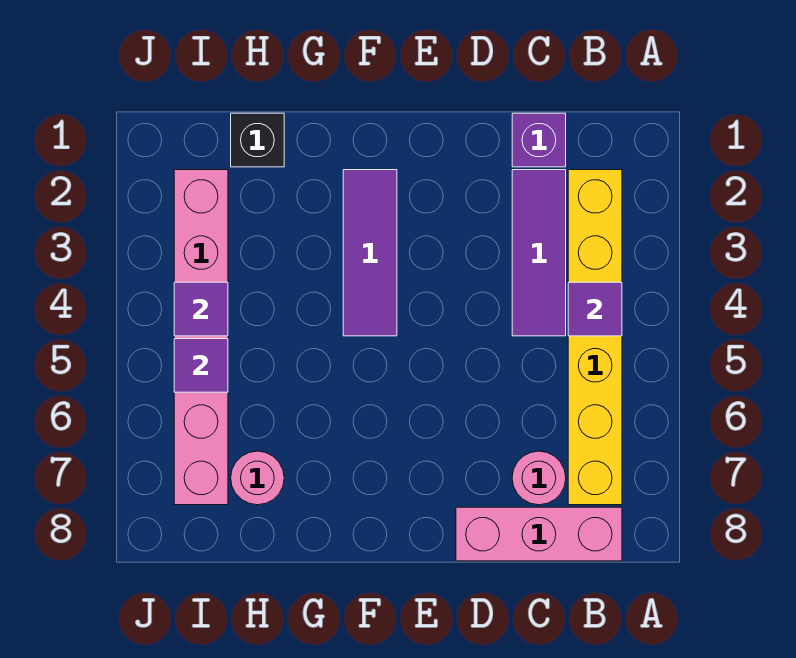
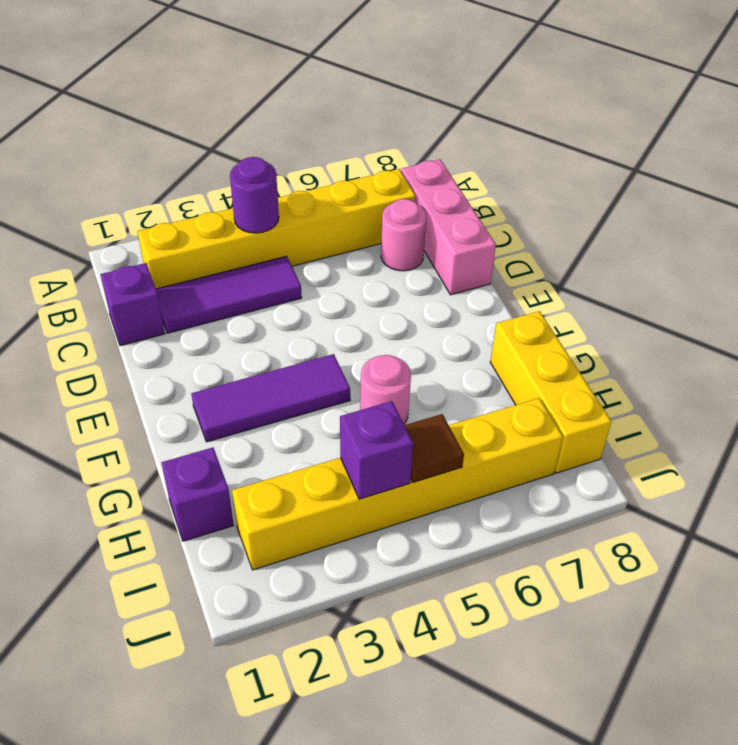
purple tile B4 level 2 -> purple round brick B4 level 2
none -> yellow brick G8:I8 level 1
black brick H1 level 1 -> purple brick H1 level 1
pink round brick H7 level 1 -> pink round brick G5 level 1
pink brick I2:I7 level 1 -> yellow brick I2:I7 level 1
purple tile I4 level 2 -> purple brick I4 level 2
purple tile I5 level 2 -> brown tile I5 level 2

